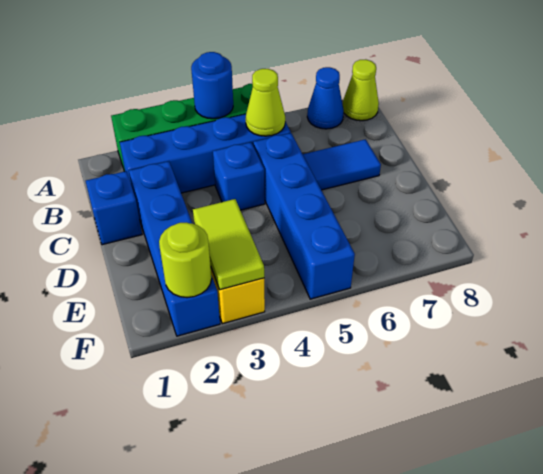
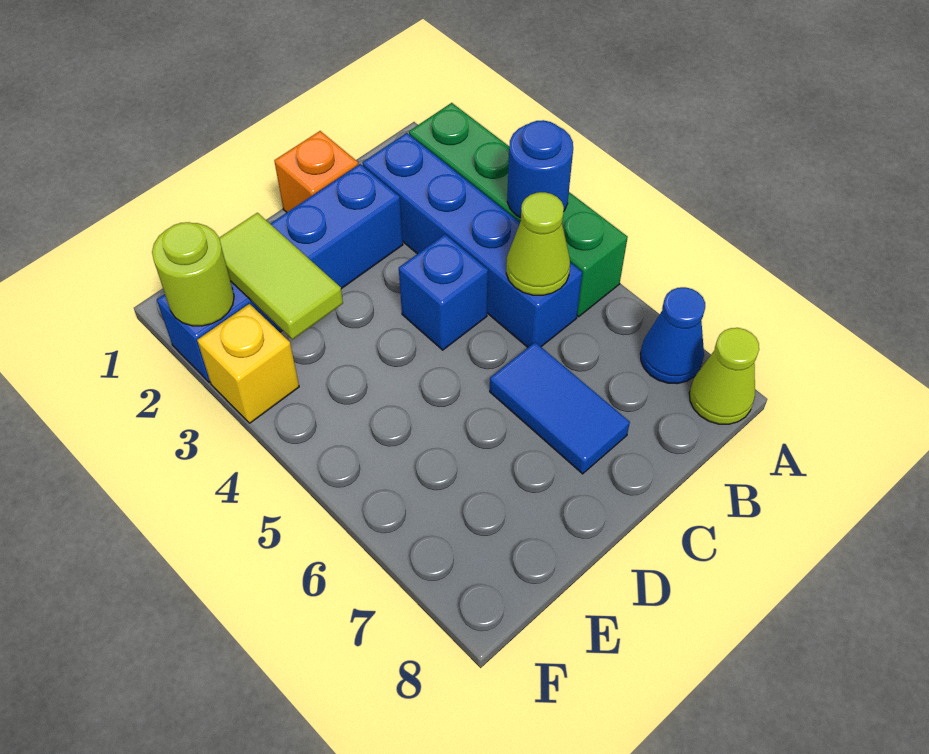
blue brick C1 level 1 -> orange brick C1 level 1
blue brick C5:F5 level 1 -> none
lime tile E3:F3 level 2 -> lime tile E2:E3 level 2

